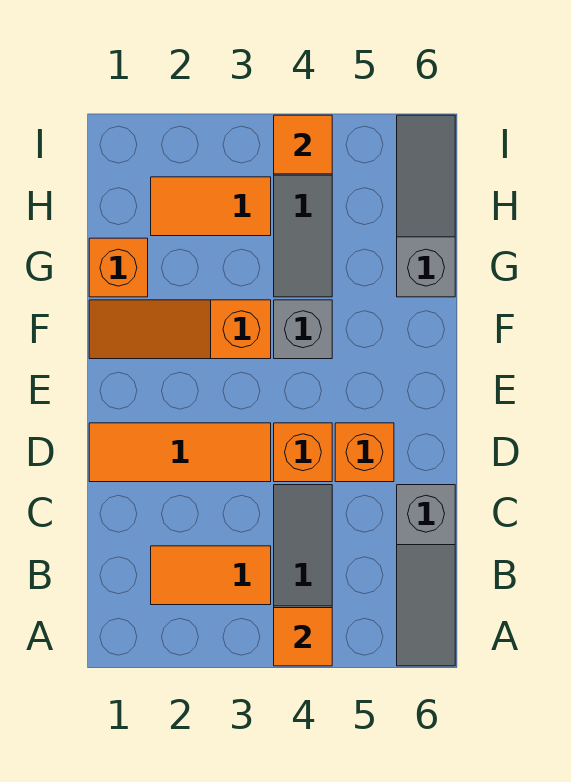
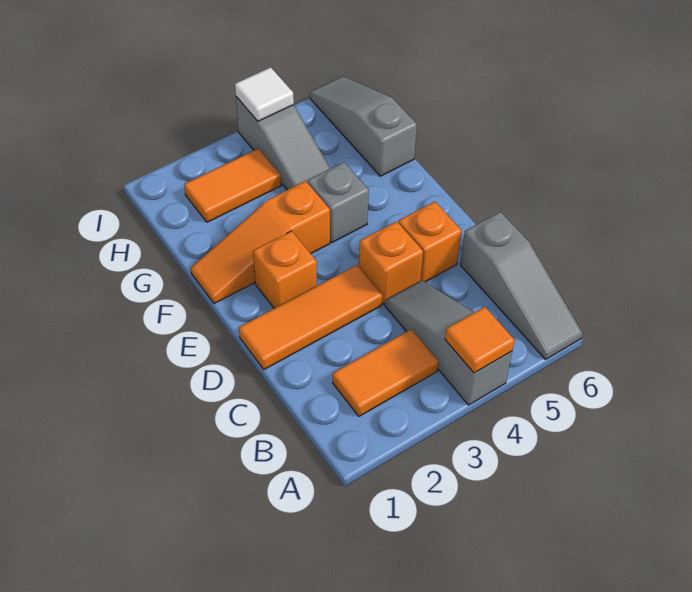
orange brick G1 level 1 -> orange brick E2 level 1
orange tile I4 level 2 -> white tile I4 level 2

